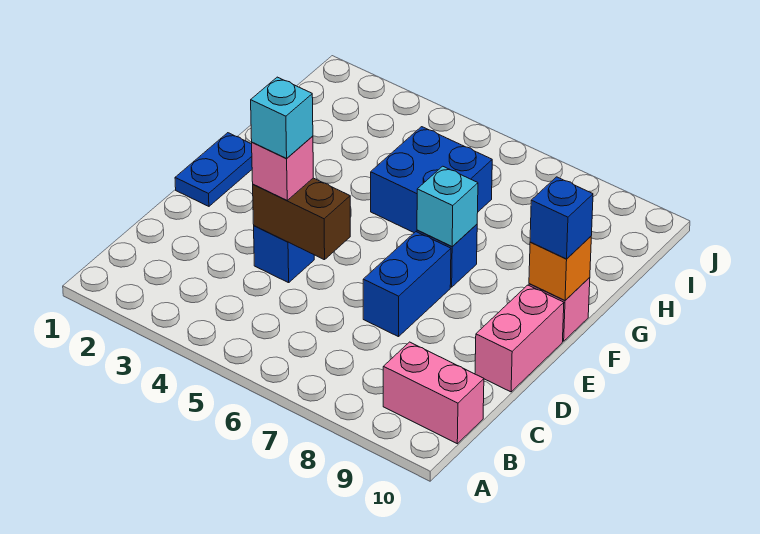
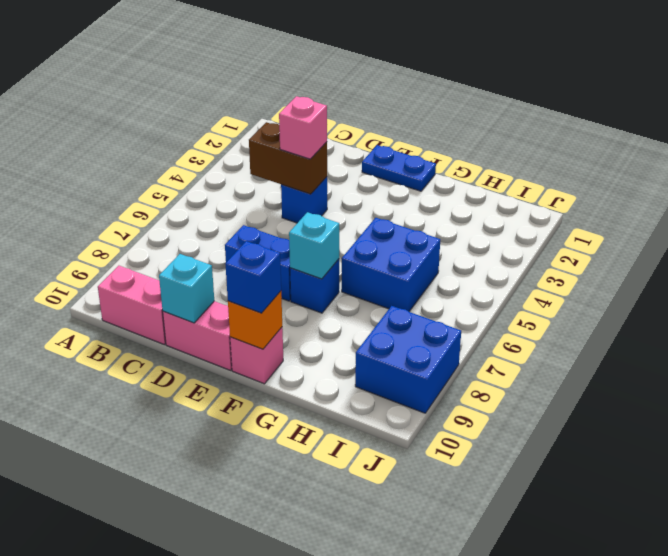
pink brick B9:B10 level 1 -> pink brick B10:C10 level 1
brown brick D4:D5 level 2 -> brown brick C4:D4 level 2
cyan brick D4 level 4 -> cyan brick D10 level 2
none -> blue brick I8:J9 level 1

